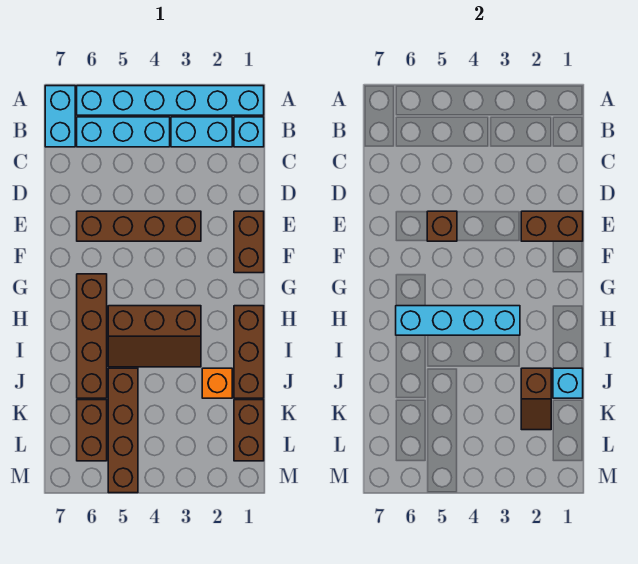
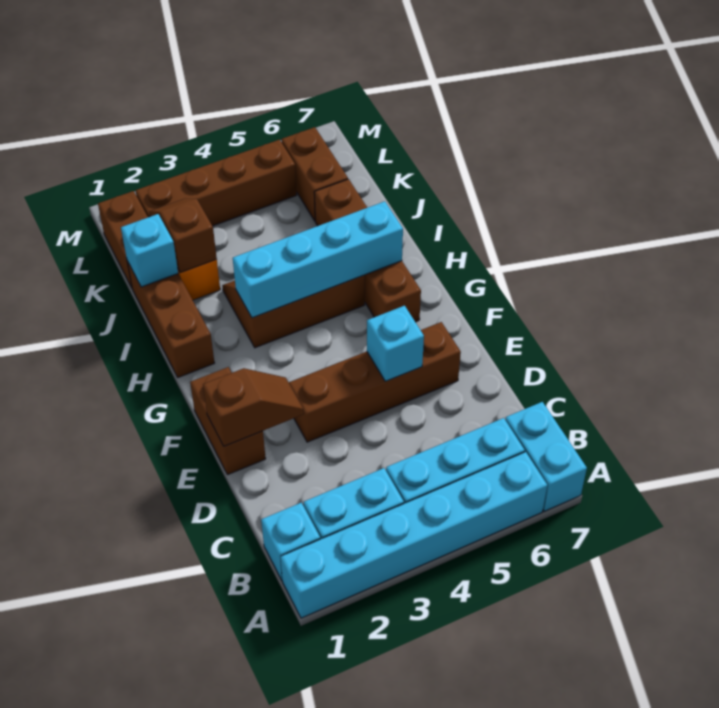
brown brick E1:E2 level 2 -> brown slope E1:E2 level 2 top 1
brown brick E5 level 2 -> cyan brick E5 level 2
brown brick J5:M5 level 1 -> brown brick L2:L5 level 1

